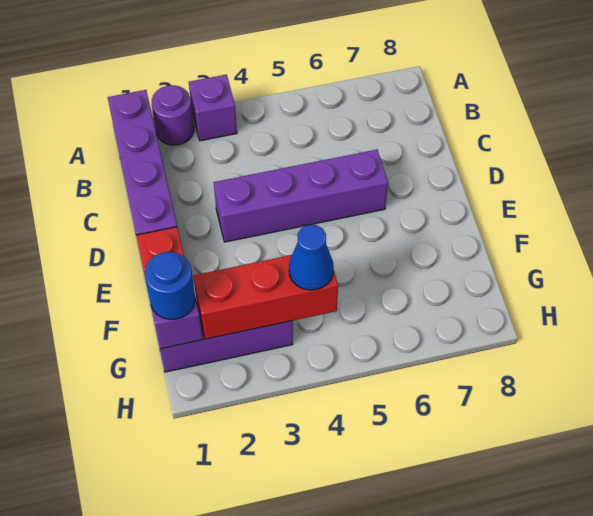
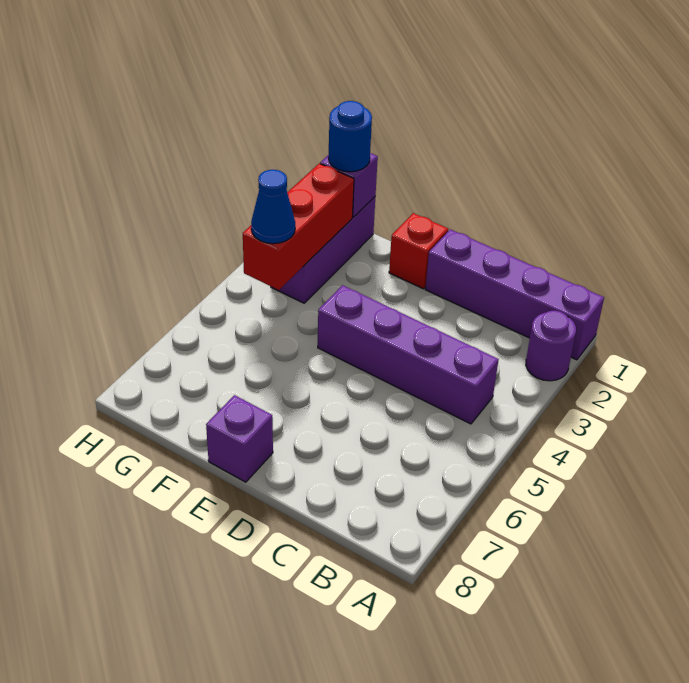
purple brick A3 level 1 -> purple brick E8 level 1
purple brick D3:D6 level 1 -> purple brick B4:E4 level 1

